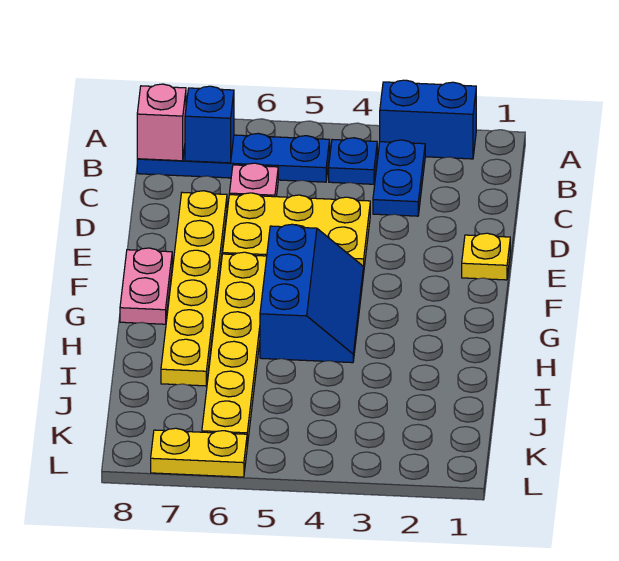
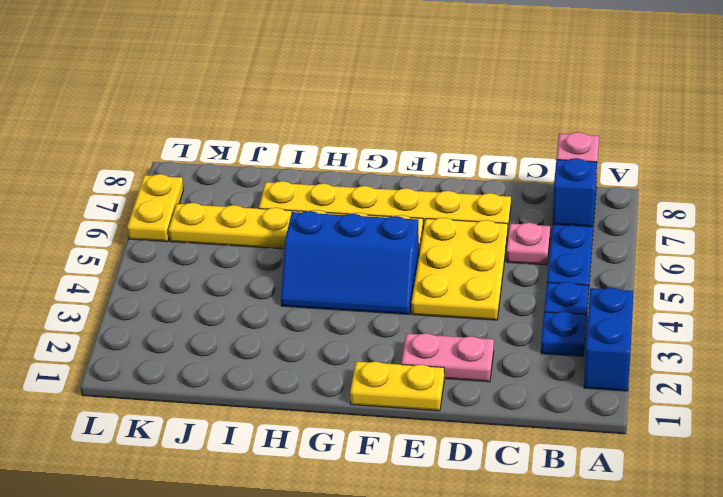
blue plate B3:C3 level 1 -> blue plate B3 level 1
yellow plate E1 level 1 -> yellow plate E1:F1 level 1
pink plate F8:G8 level 1 -> pink plate D2:E2 level 1

